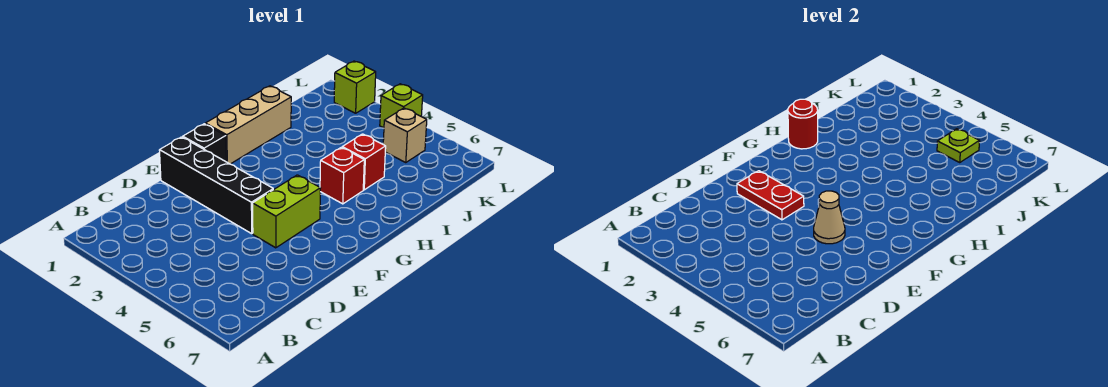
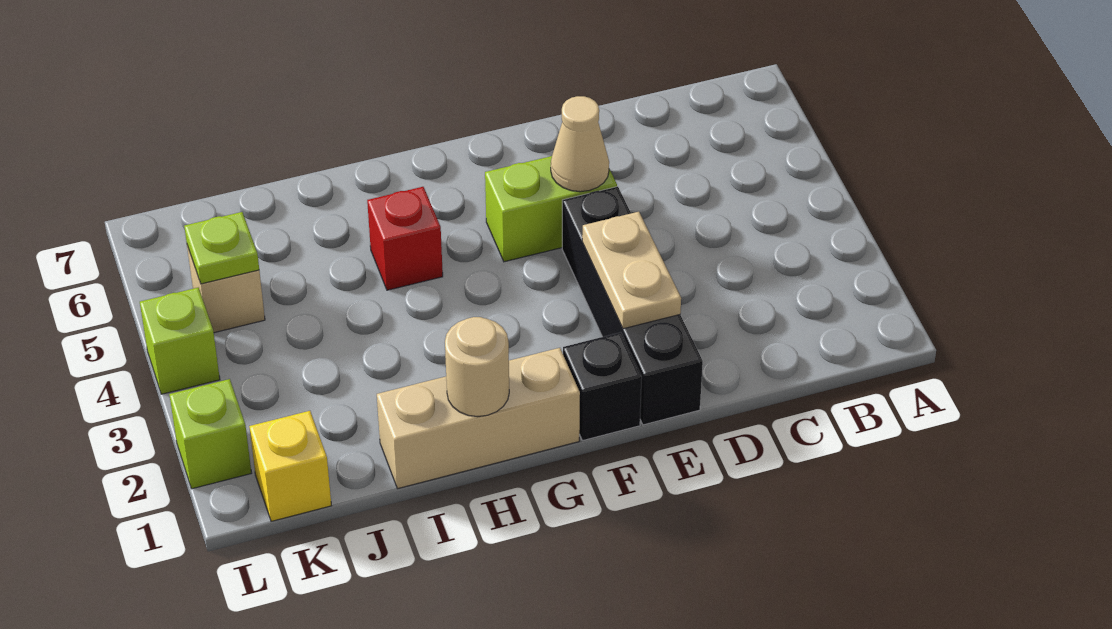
red plate E2:E3 level 2 -> tan plate E2:E3 level 2
red round brick H1 level 2 -> tan round brick H1 level 2
red brick I5 level 1 -> none
none -> yellow brick K1 level 1

